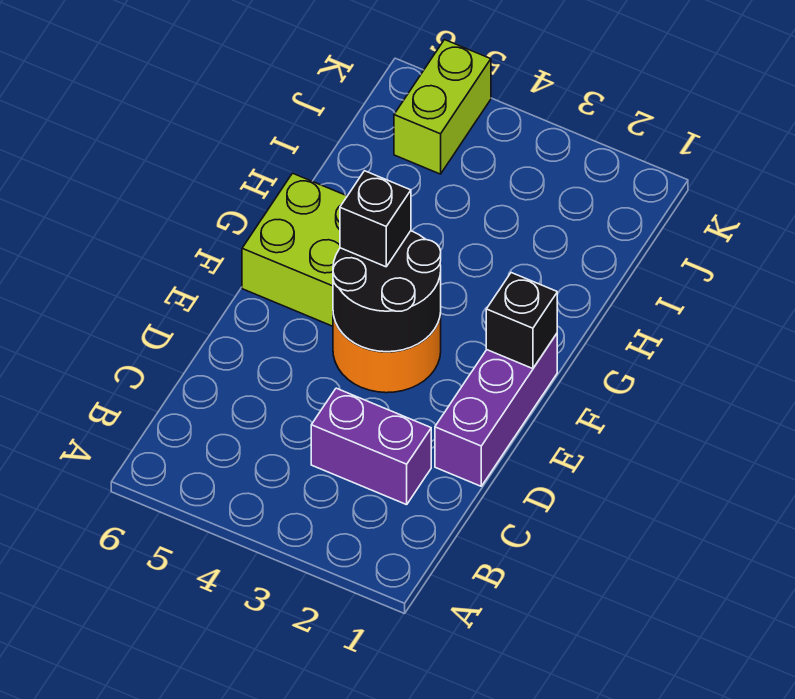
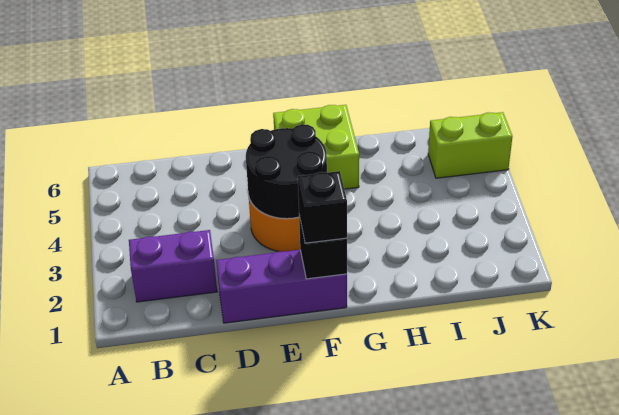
purple brick C2:C3 level 1 -> purple brick B2:C2 level 1
black brick F4 level 3 -> black brick F1 level 3

